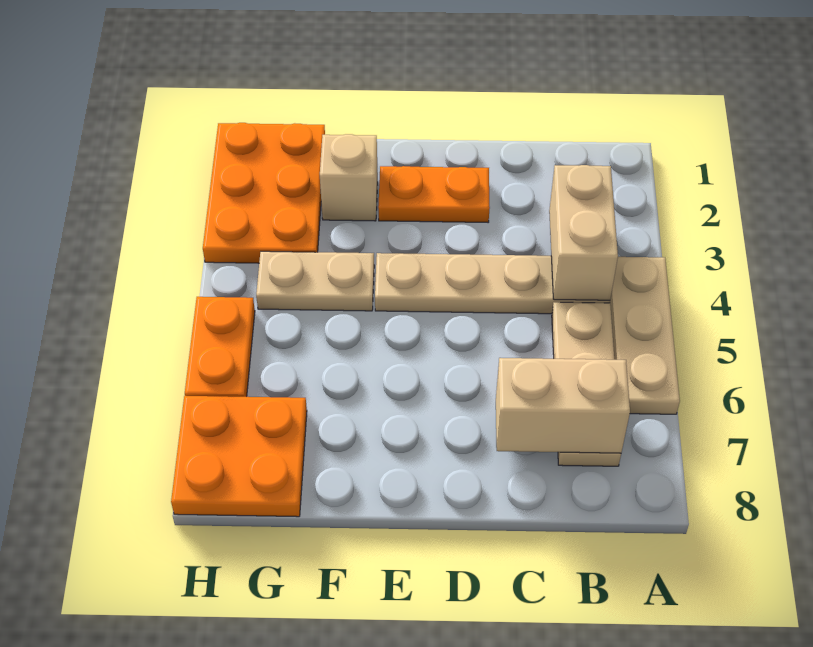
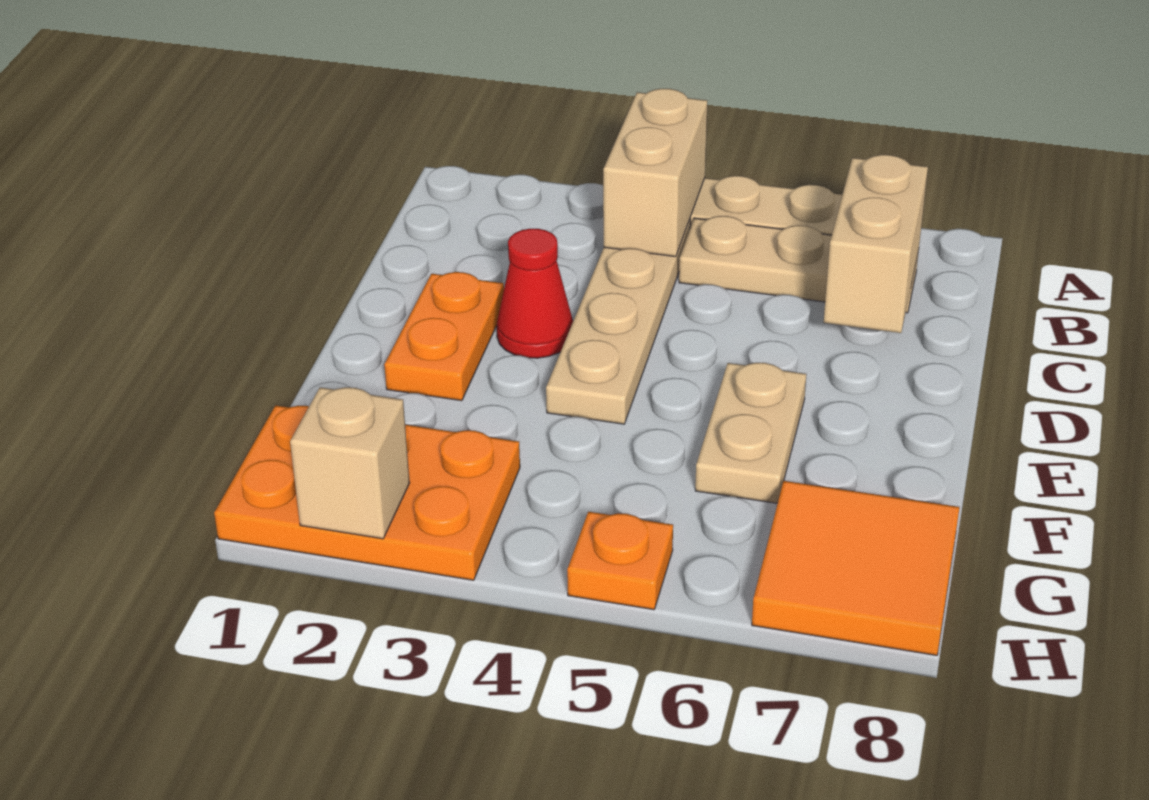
tan brick B3:B4 level 2 -> tan brick A4:B4 level 2
none -> red cone D3 level 1
tan brick F2 level 1 -> tan brick H2 level 2
tan plate F4:G4 level 1 -> tan plate E6:F6 level 1
orange plate G7:H8 level 1 -> orange tile G7:H8 level 1
orange plate H5:H6 level 1 -> orange plate H5 level 1

